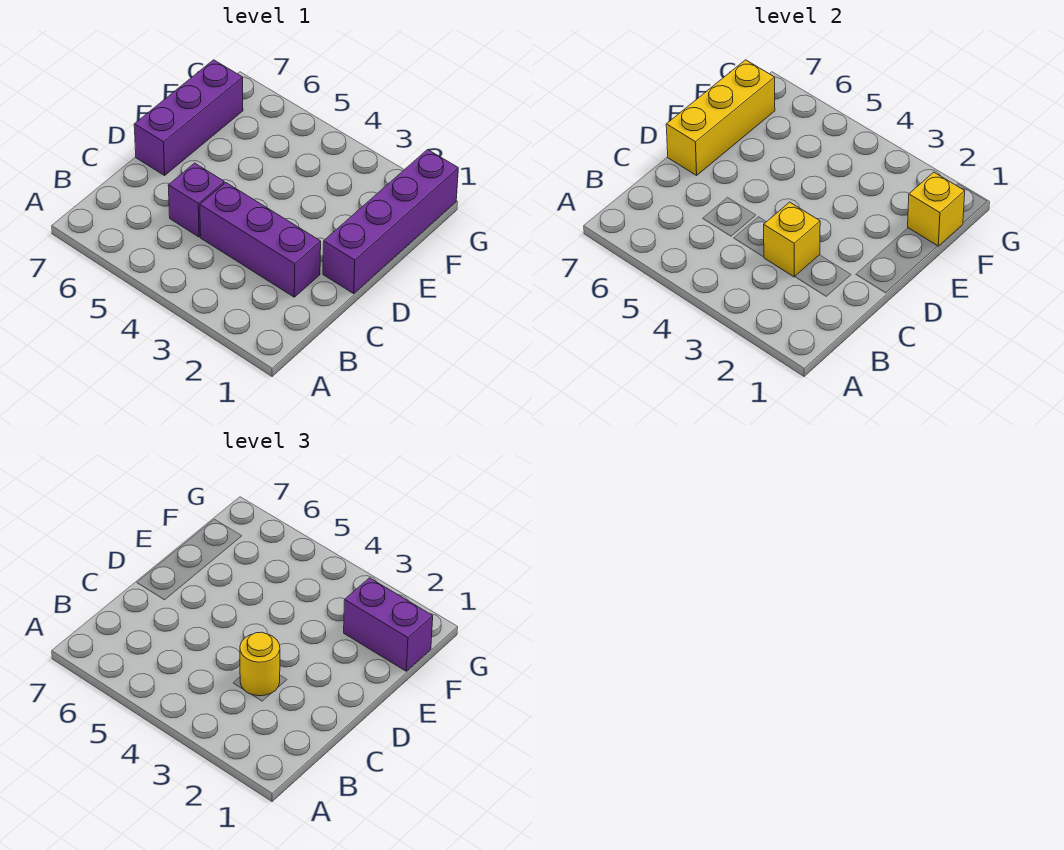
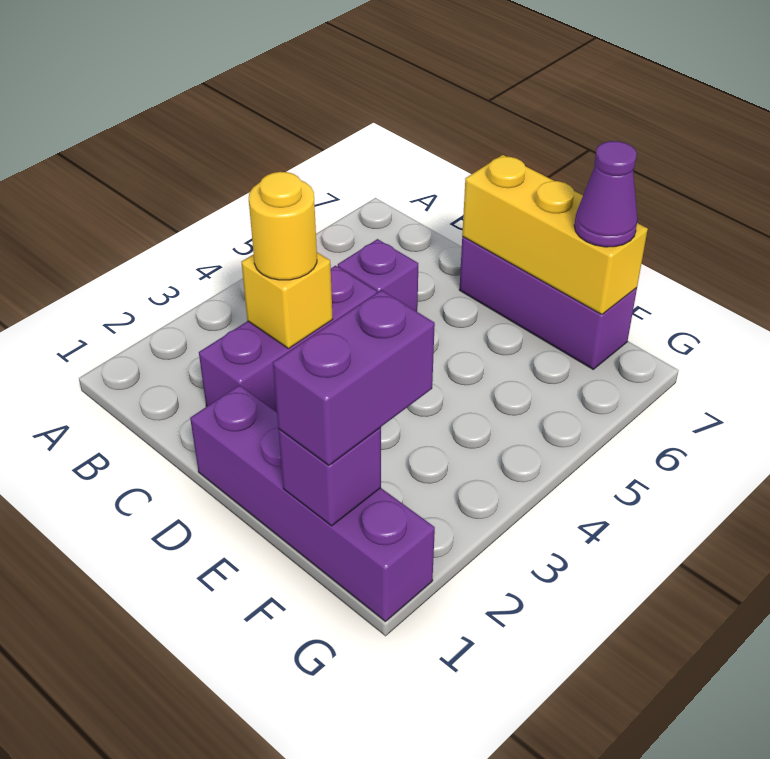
yellow brick F1 level 2 -> purple brick F1 level 2
none -> purple cone F7 level 3

